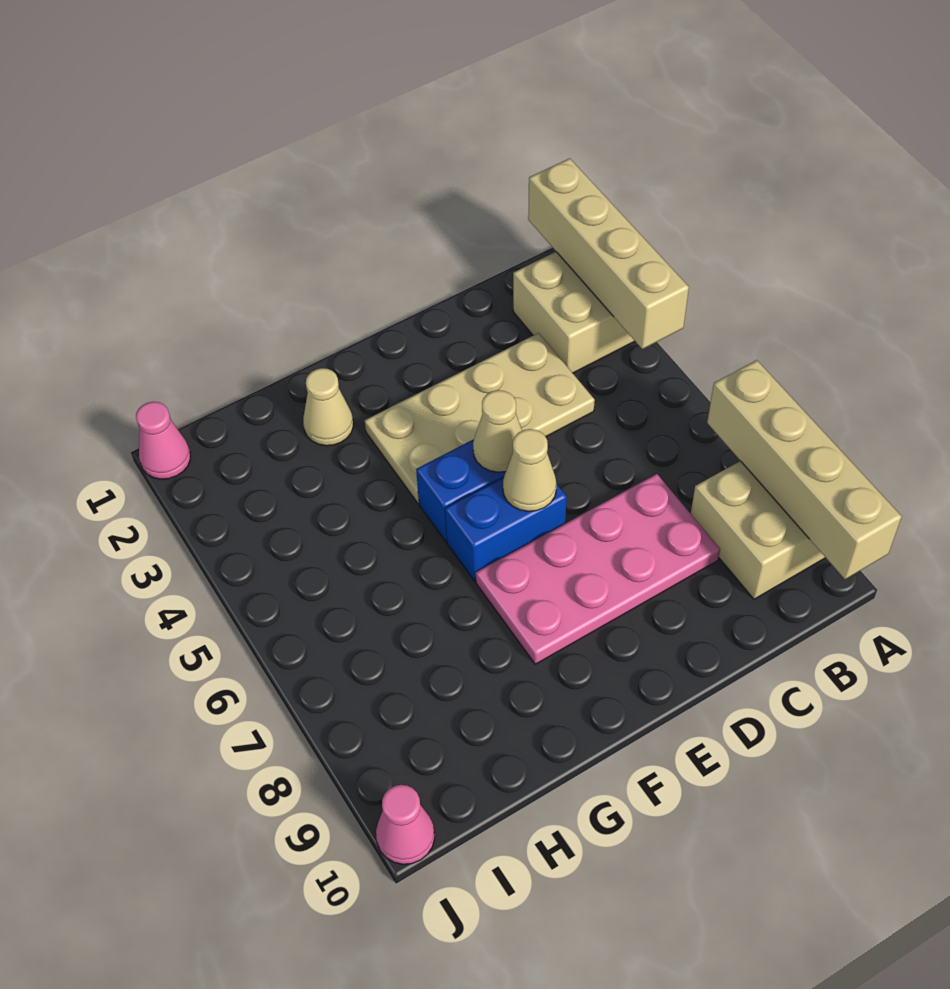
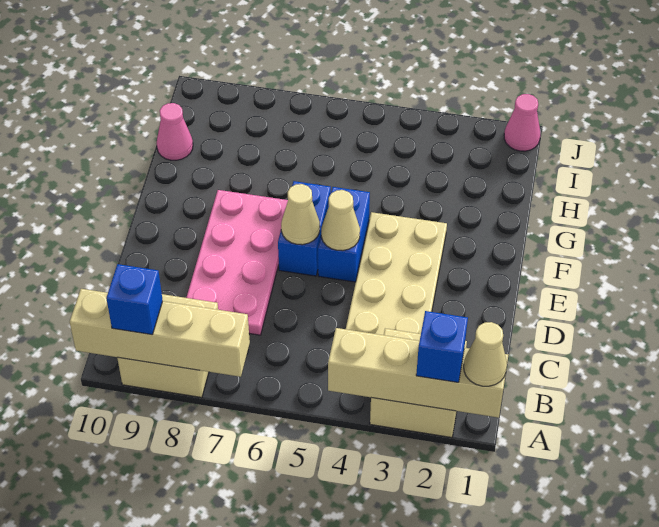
none -> blue brick A2 level 3
none -> blue brick A9 level 3
tan cone G2 level 1 -> tan cone A1 level 3
pink cone J10 level 1 -> pink cone H10 level 1

